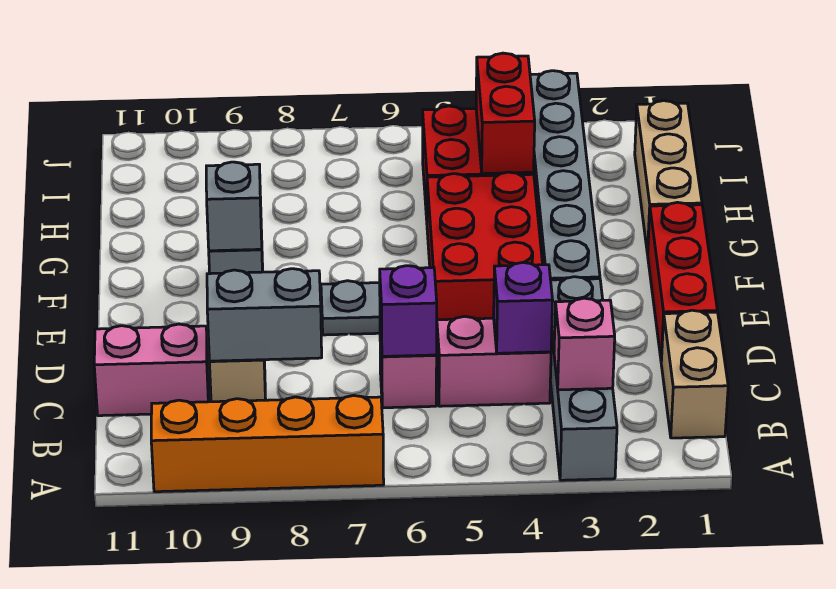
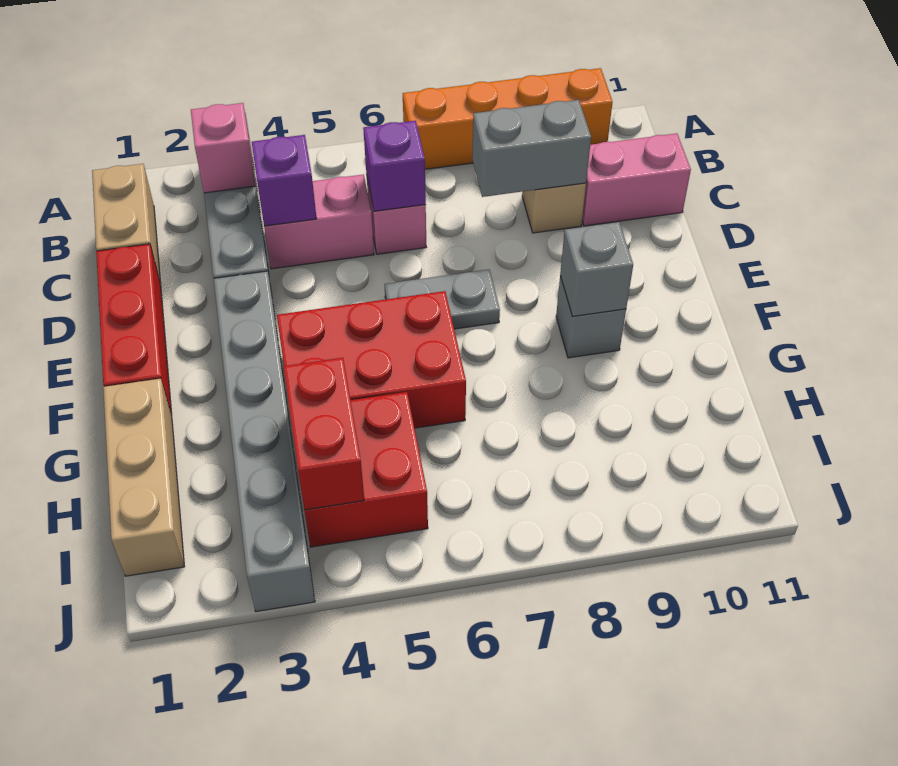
red brick E4:G5 level 1 -> red brick F4:G6 level 1

